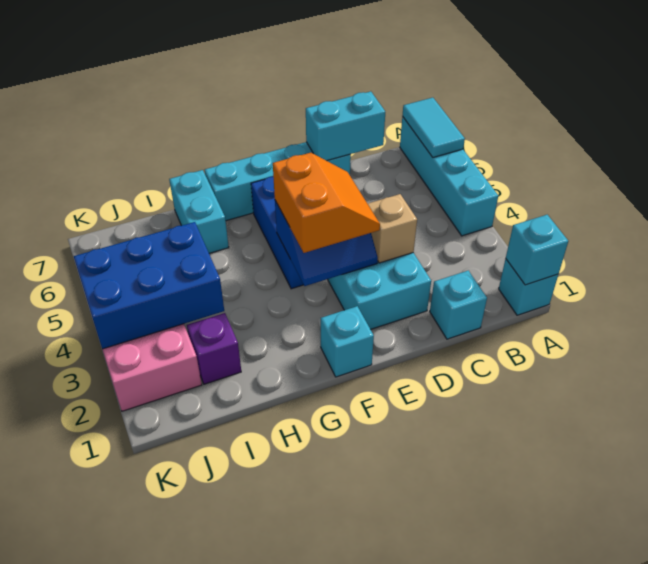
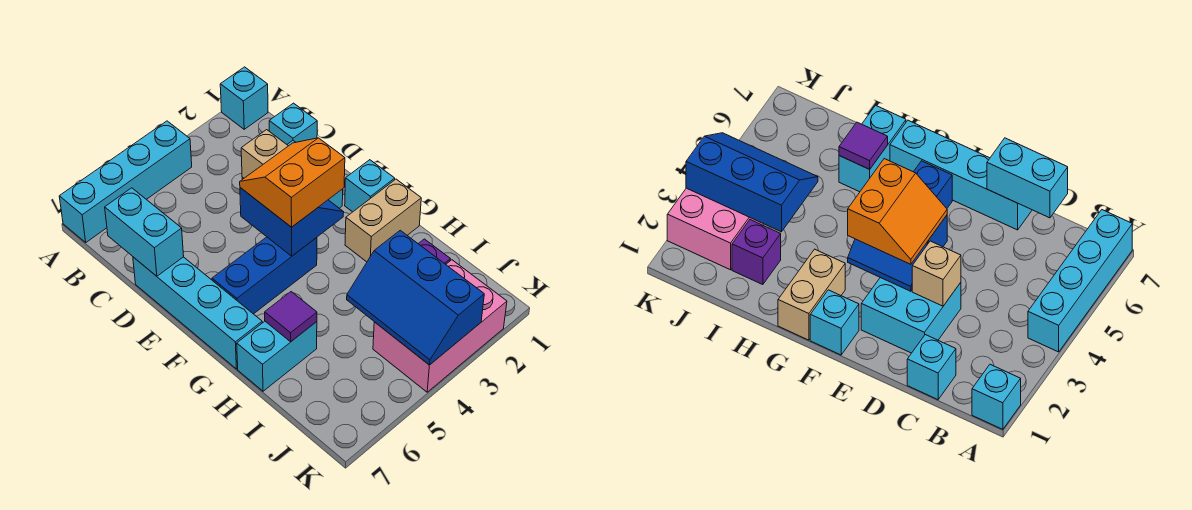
cyan brick A1 level 2 -> none
cyan tile A6:A7 level 2 -> none
none -> tan brick G1:G2 level 1
none -> purple tile H6 level 2
blue brick I3:K4 level 2 -> blue slope I3:K4 level 2 top 3

